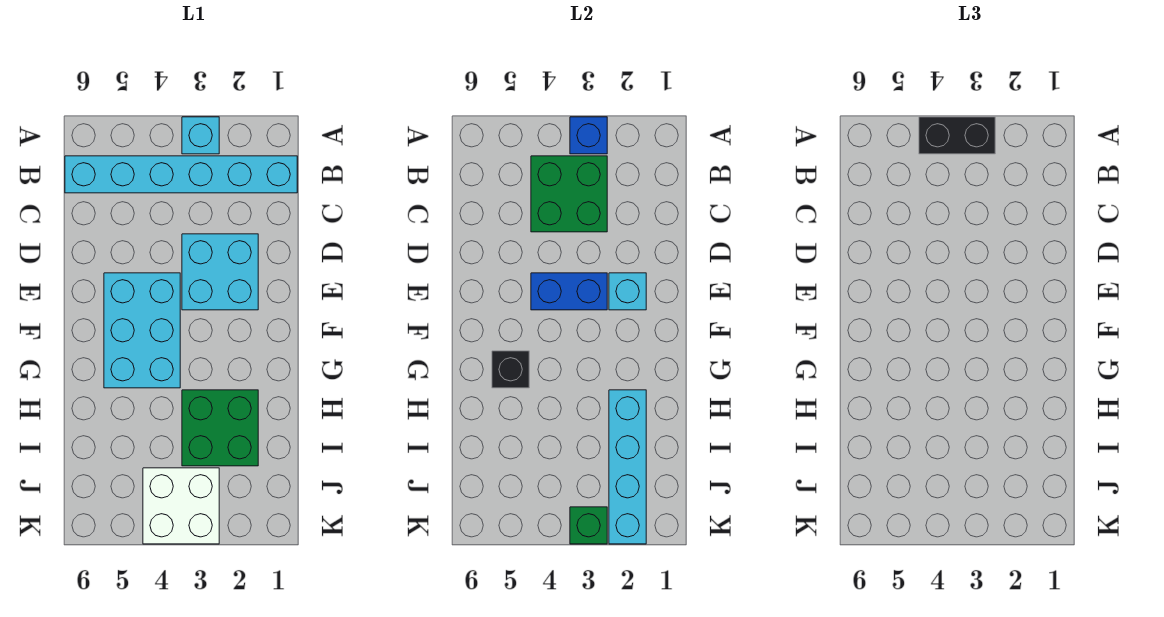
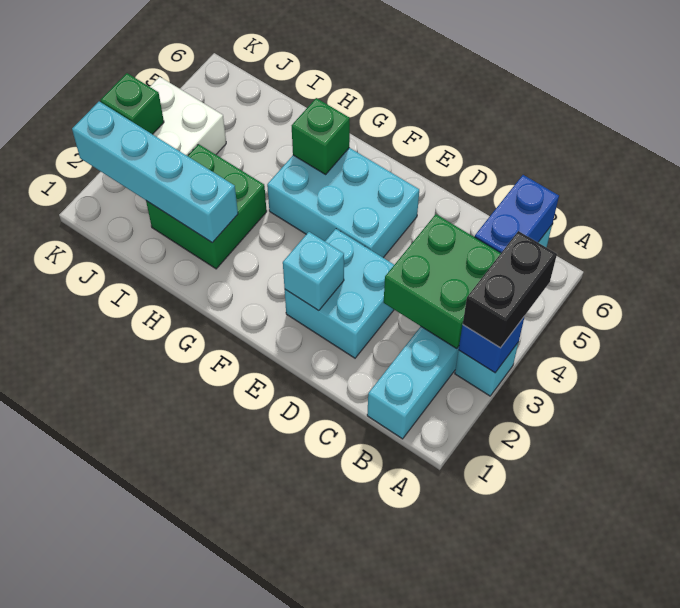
blue brick E3:E4 level 2 -> blue brick B5:B6 level 2
black brick G5 level 2 -> green brick G5 level 2

